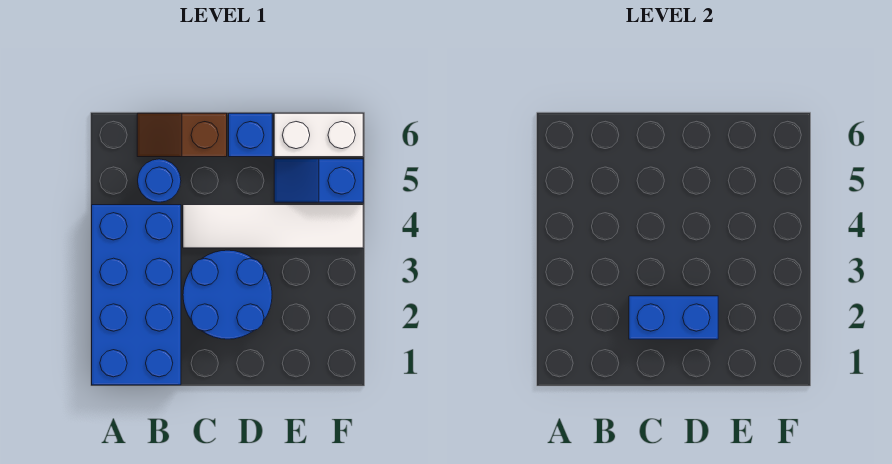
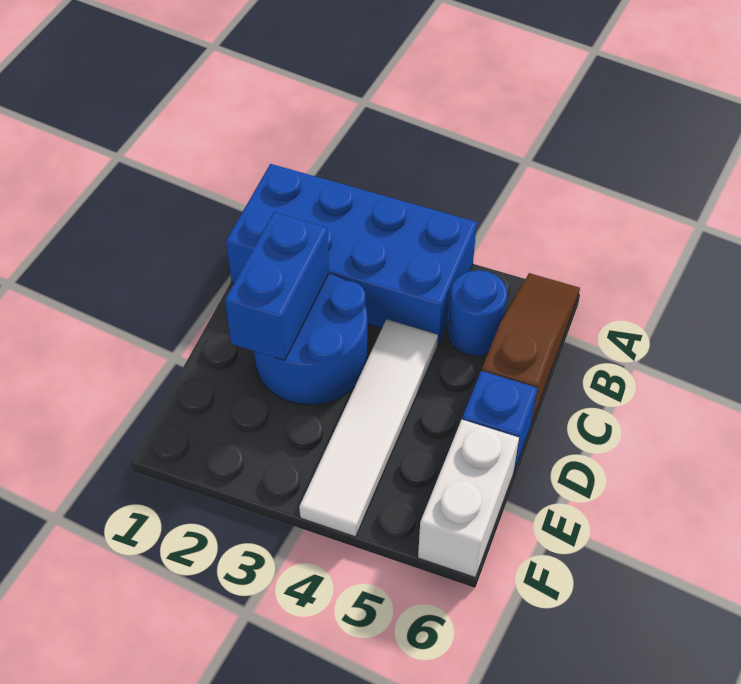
brown slope B6:C6 level 1 top C -> brown slope A6:C6 level 1 top C
blue slope E5:F5 level 1 top F -> none

